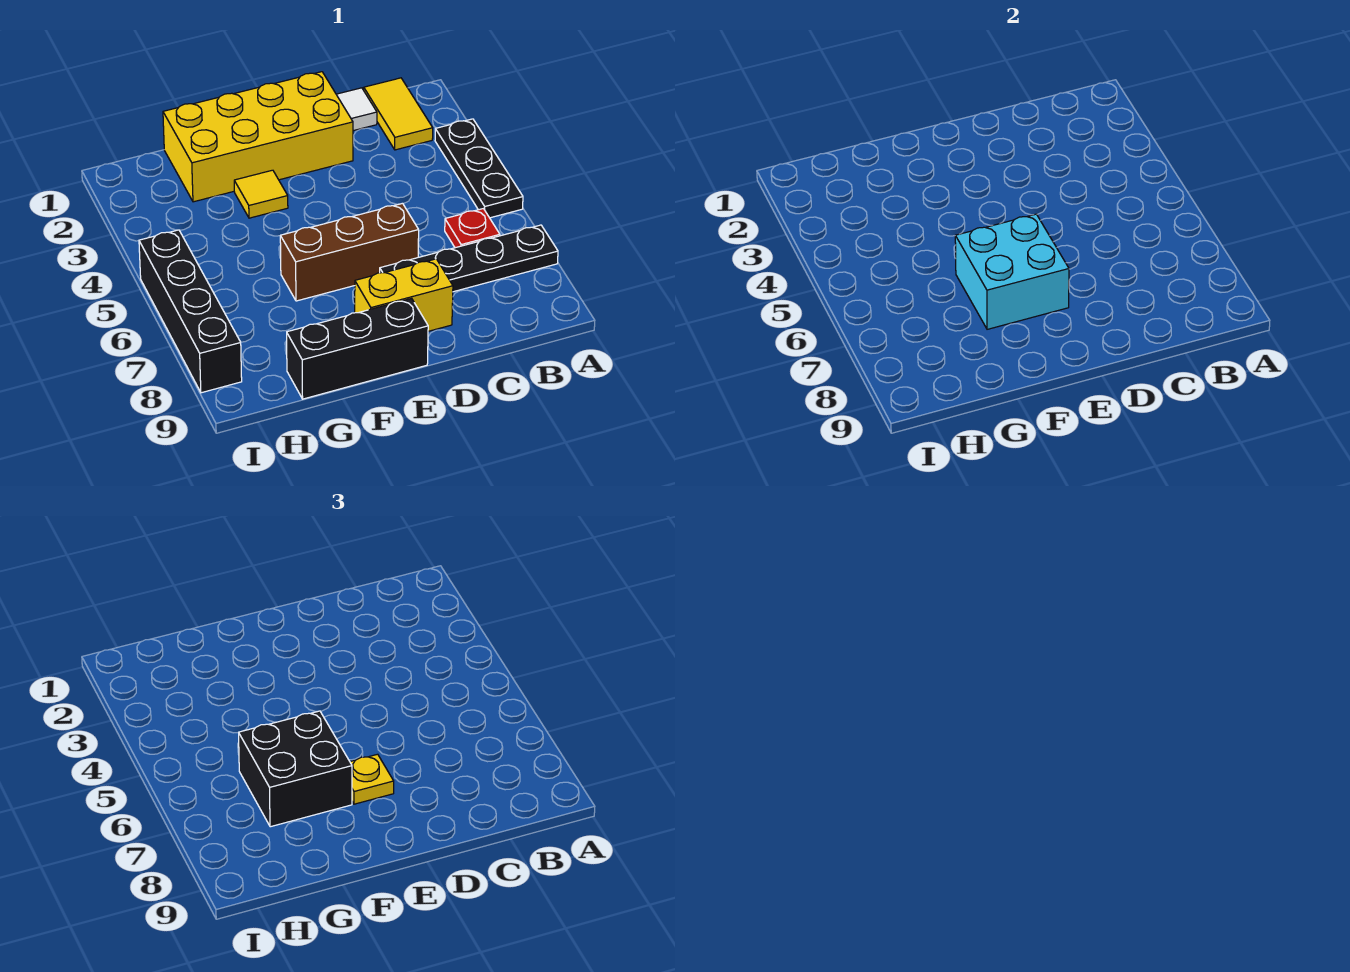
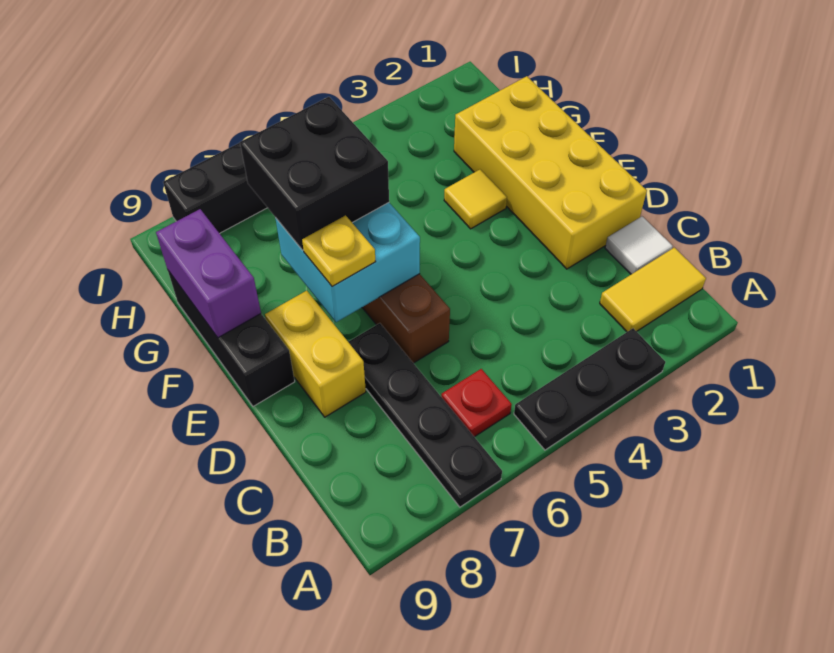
none -> purple brick F9:G9 level 2

